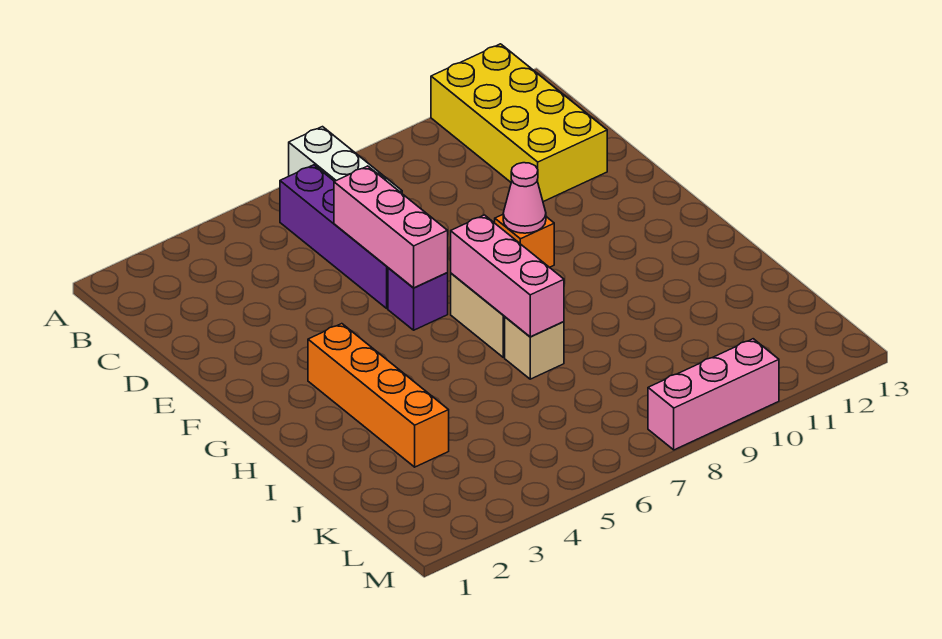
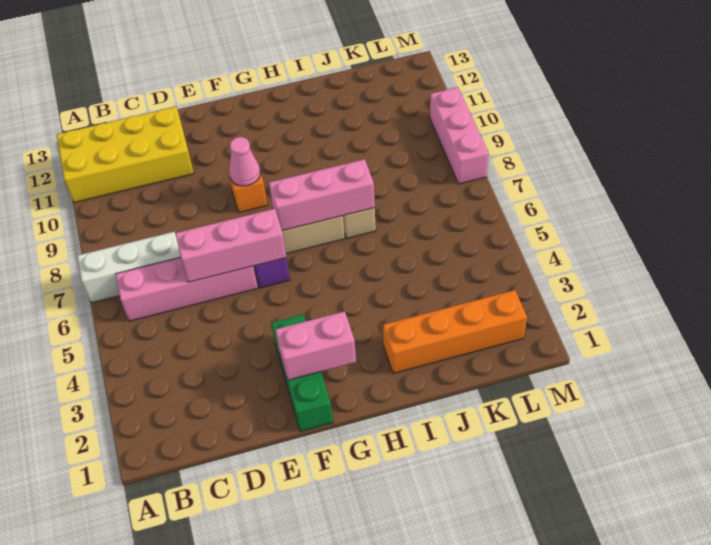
purple brick B6:E6 level 1 -> pink brick B6:E6 level 1
none -> green brick F1:F3 level 1
none -> pink brick F2:G2 level 2
orange brick G3:J3 level 1 -> orange brick I2:L2 level 1

